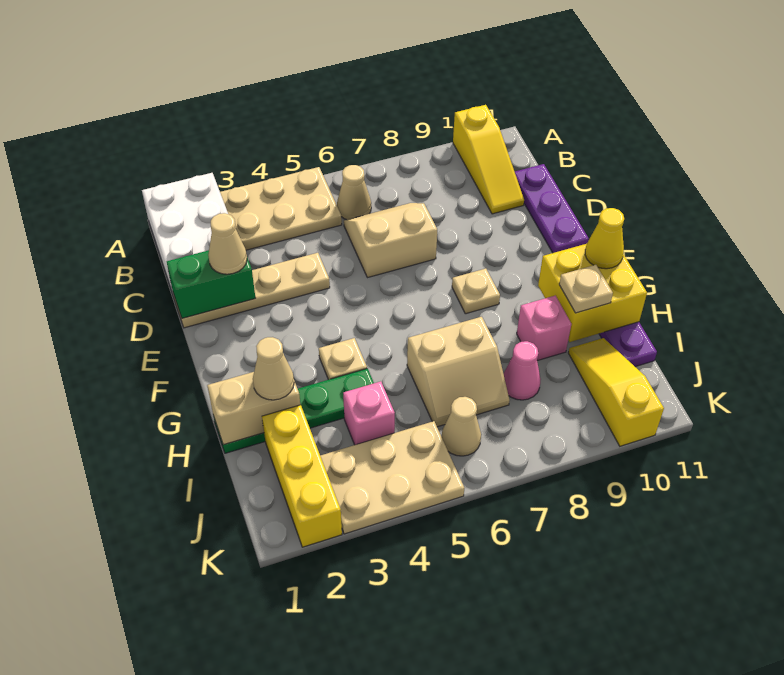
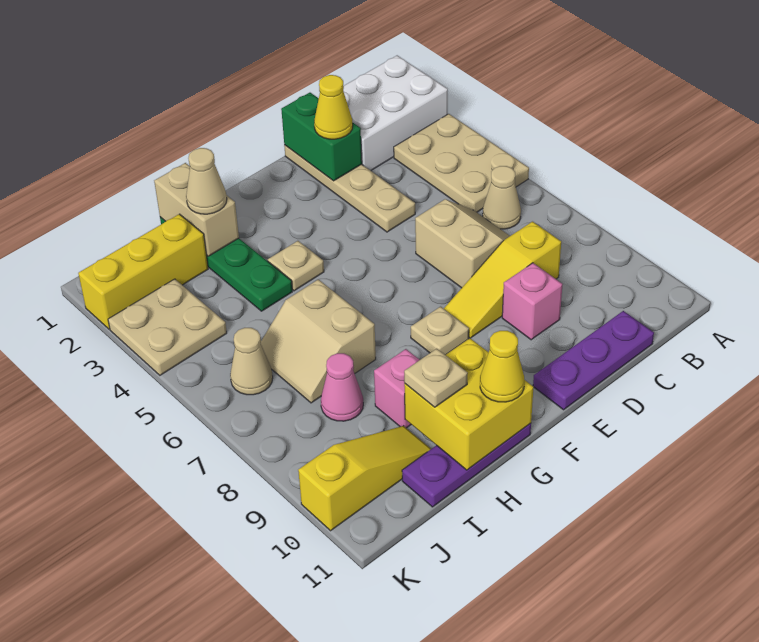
yellow slope A10:C10 level 1 top A -> yellow slope C8:E8 level 1 top C
tan cone D2 level 3 -> yellow cone D2 level 3
pink brick I4 level 1 -> pink brick D9 level 1
tan plate J3:K5 level 1 -> tan plate J3:K4 level 1

